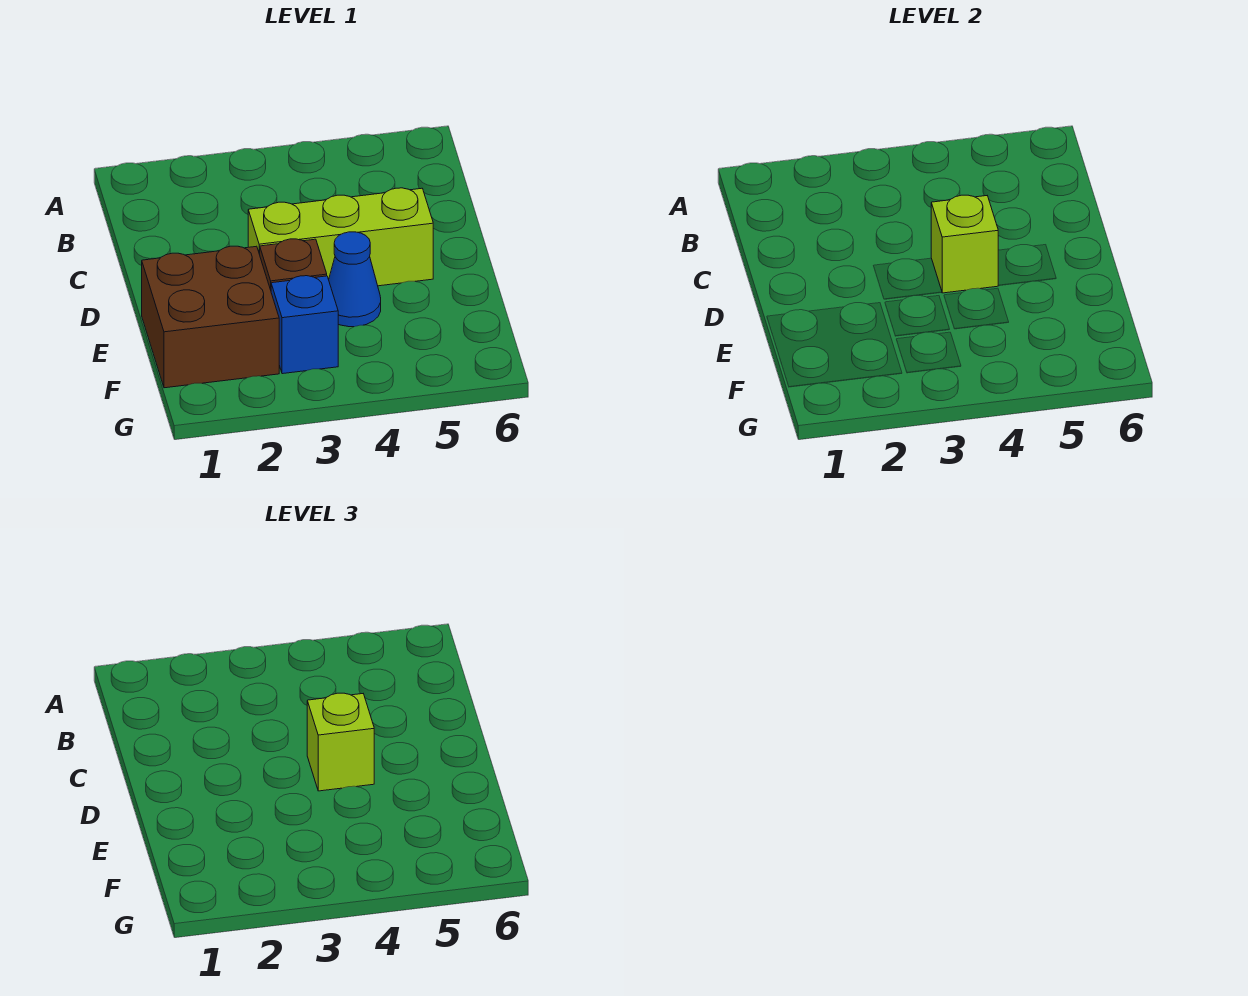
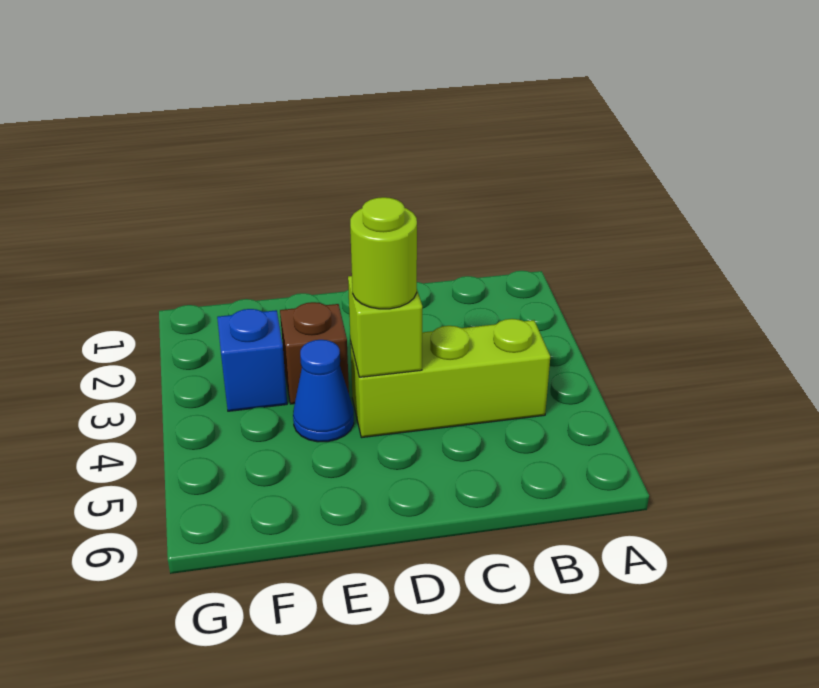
lime brick D3:D5 level 1 -> lime brick B4:D4 level 1
lime brick D4 level 3 -> lime round brick D4 level 3
brown brick E1:F2 level 1 -> none

